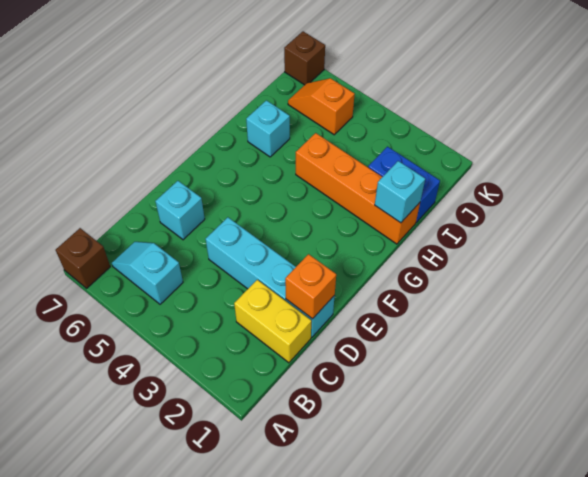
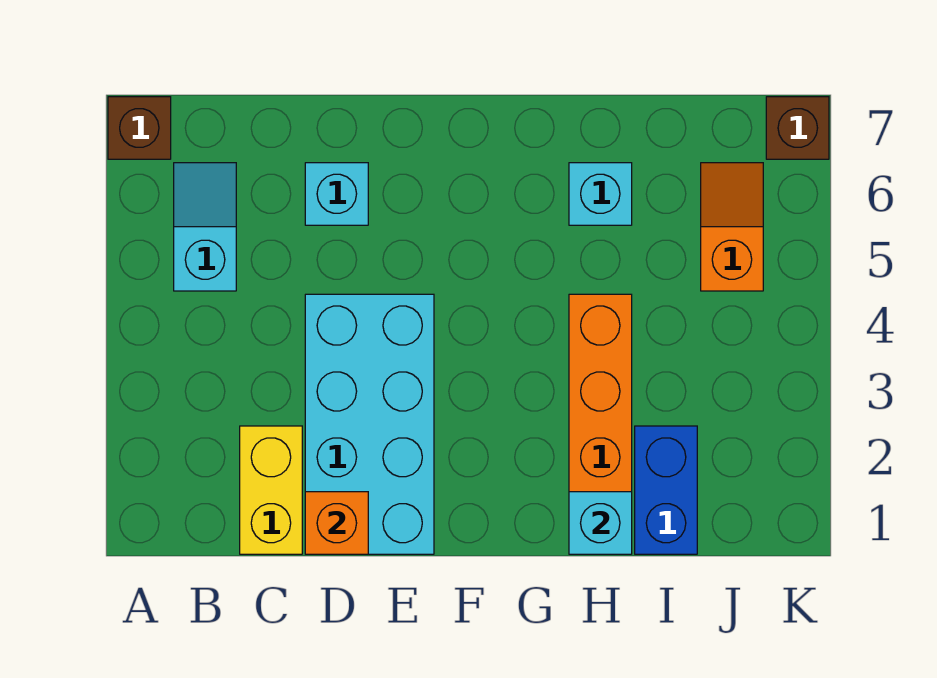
cyan brick D1:D4 level 1 -> cyan brick D1:E4 level 1

